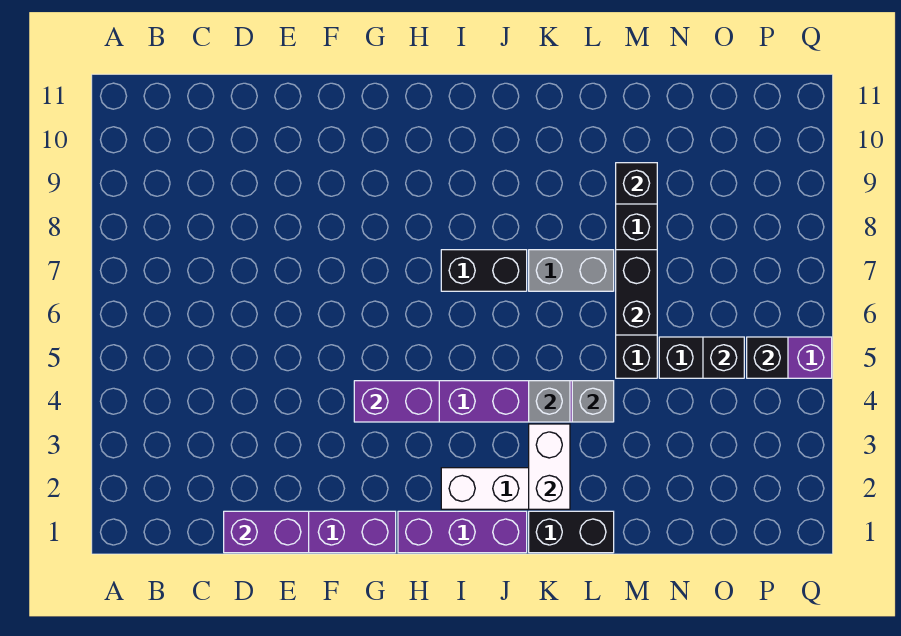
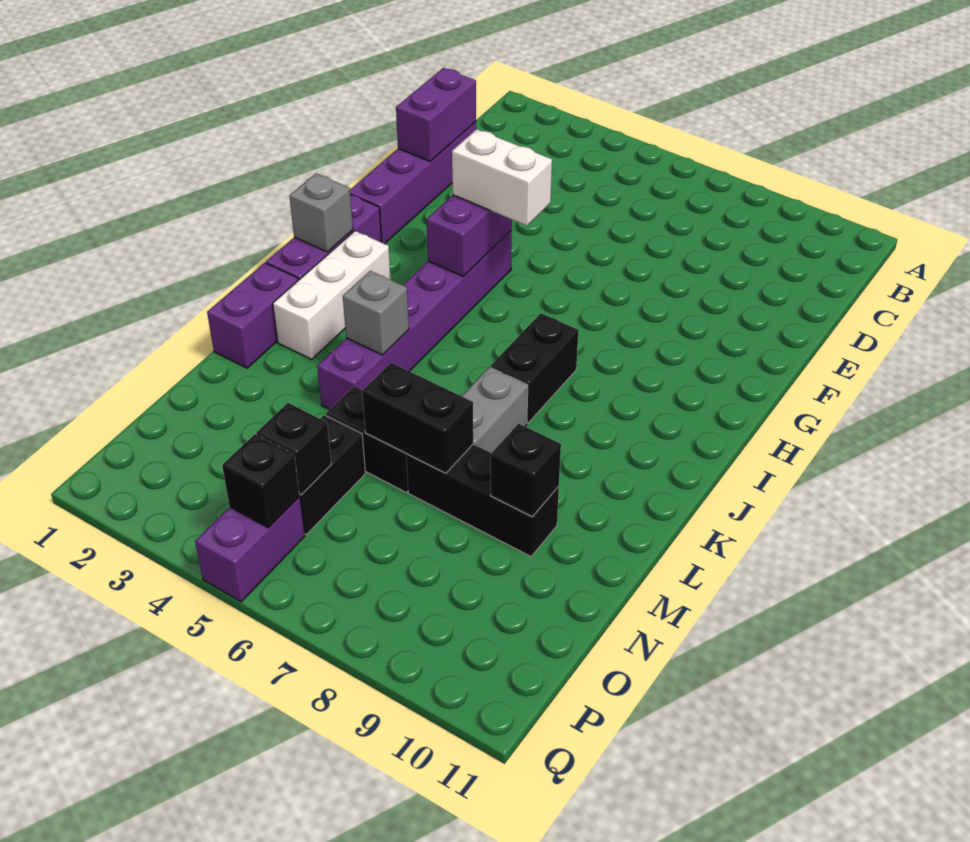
black brick K1:L1 level 1 -> purple brick K1:L1 level 1
white brick K2:K3 level 2 -> white brick G4:G5 level 3
grey brick L4 level 2 -> grey brick I1 level 2

